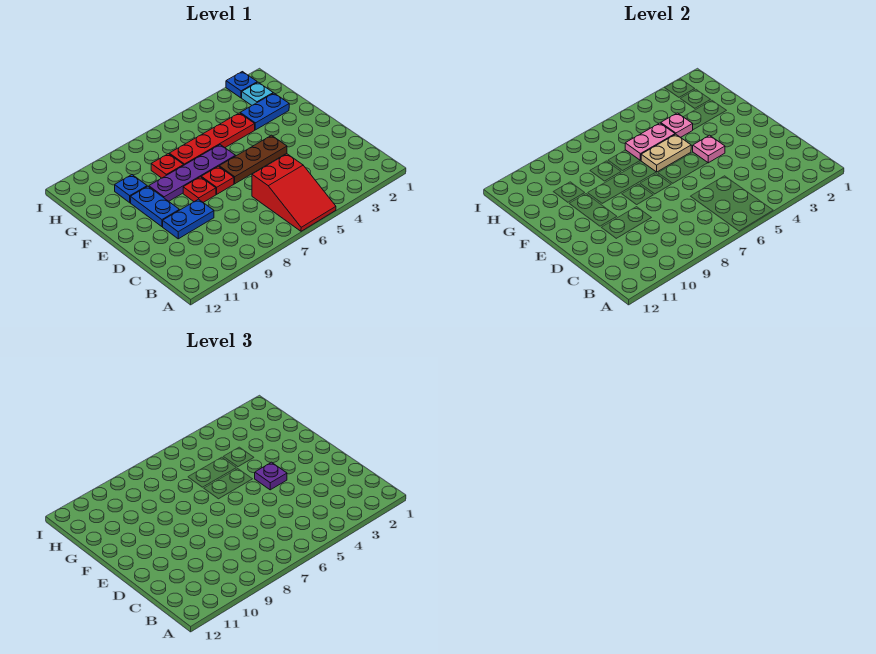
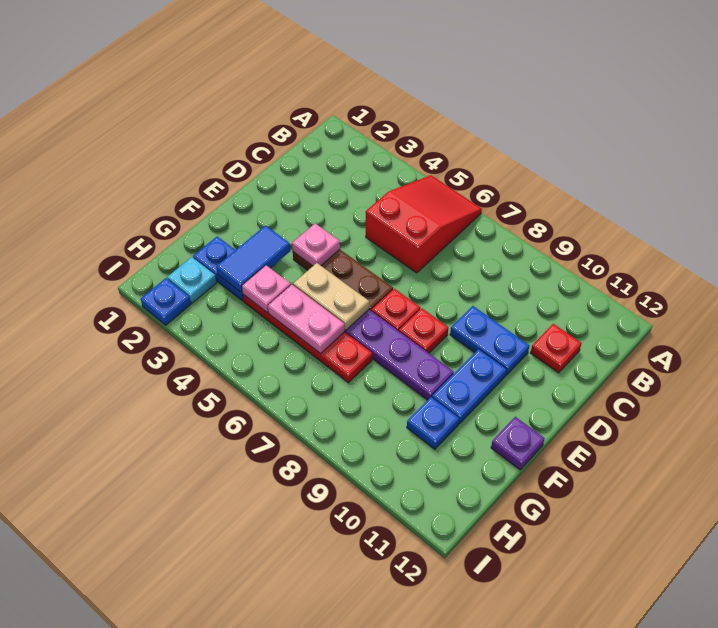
purple plate E4 level 3 -> purple plate F12 level 1
none -> blue tile F3:G3 level 2
red plate G8 level 1 -> red plate C11 level 1

